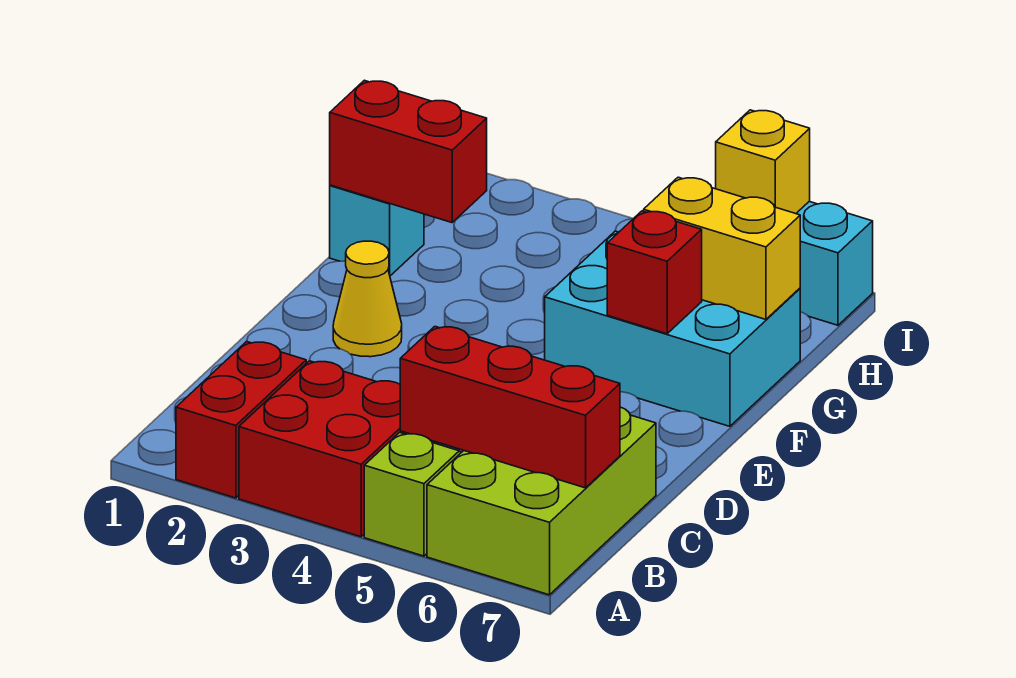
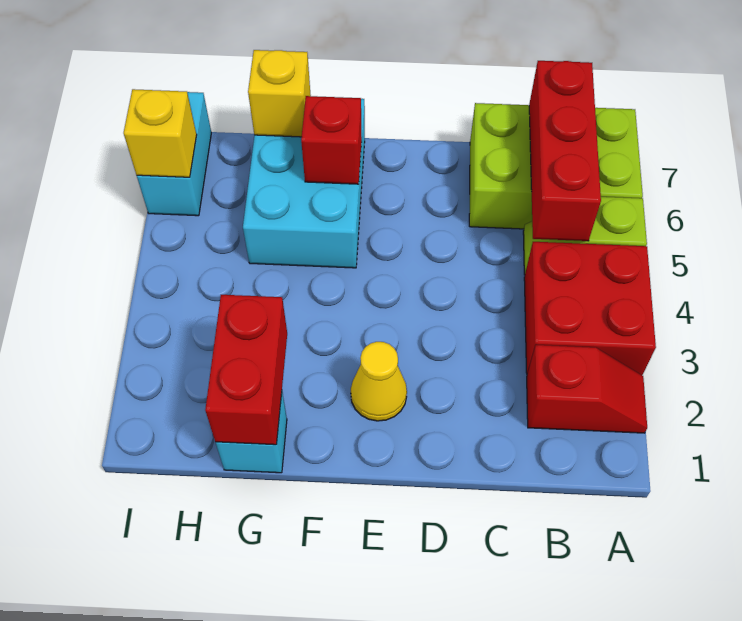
red brick A2:B2 level 1 -> red slope A2:B2 level 1 top B
yellow brick G6:G7 level 2 -> yellow brick G7 level 2

